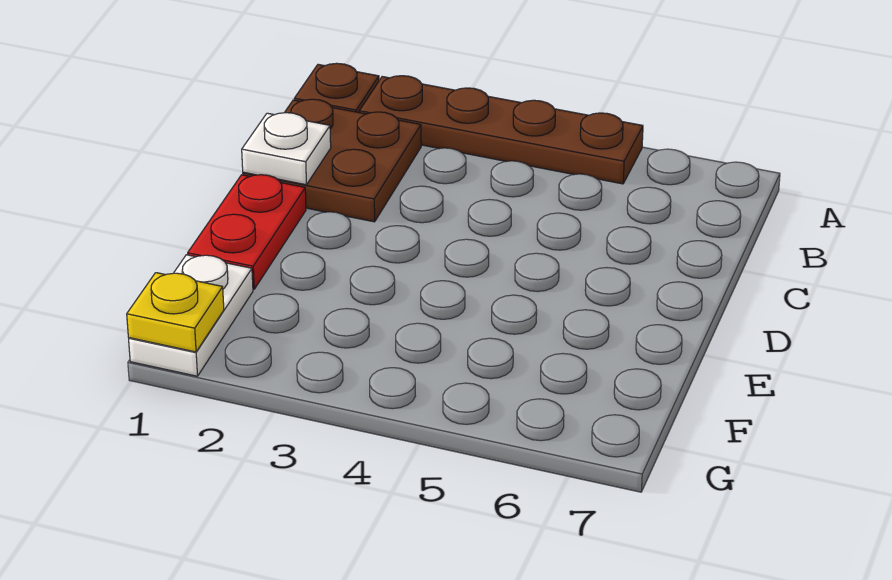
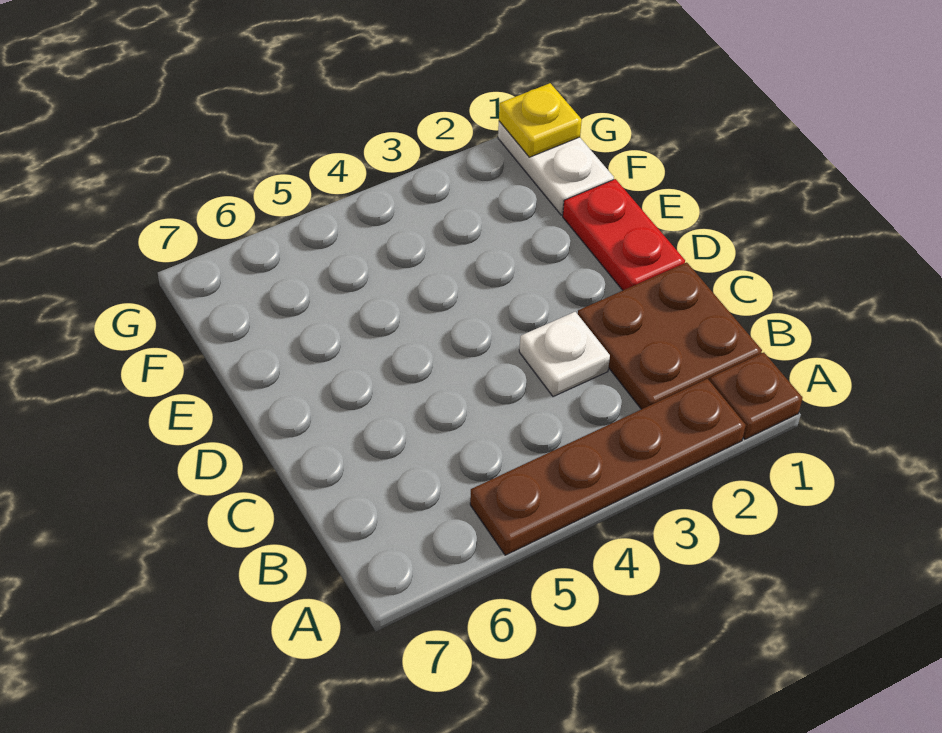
white plate C1 level 2 -> white plate C3 level 1

